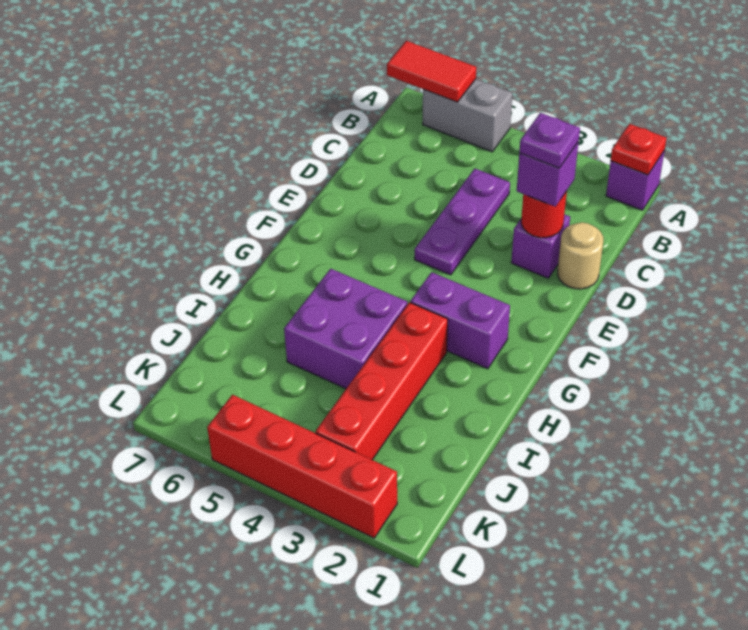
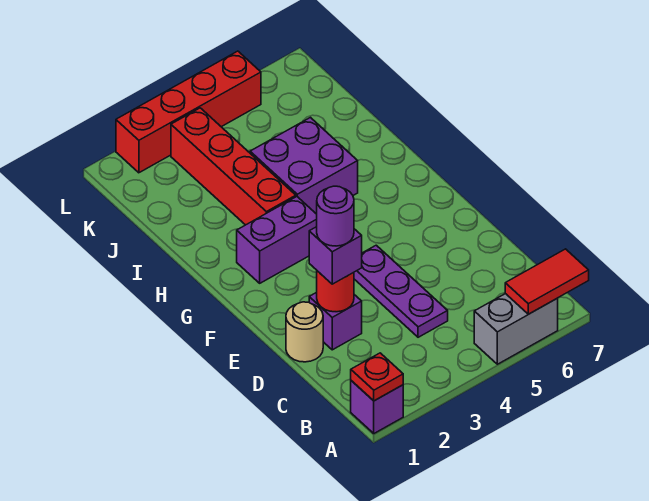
purple plate D2 level 4 -> purple round brick D2 level 4

